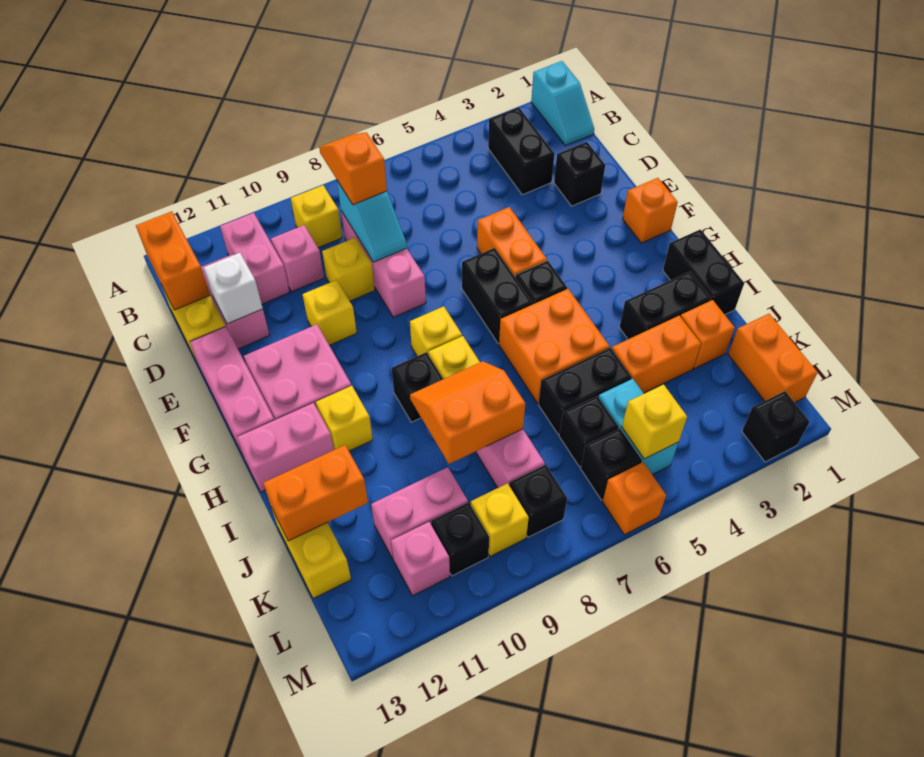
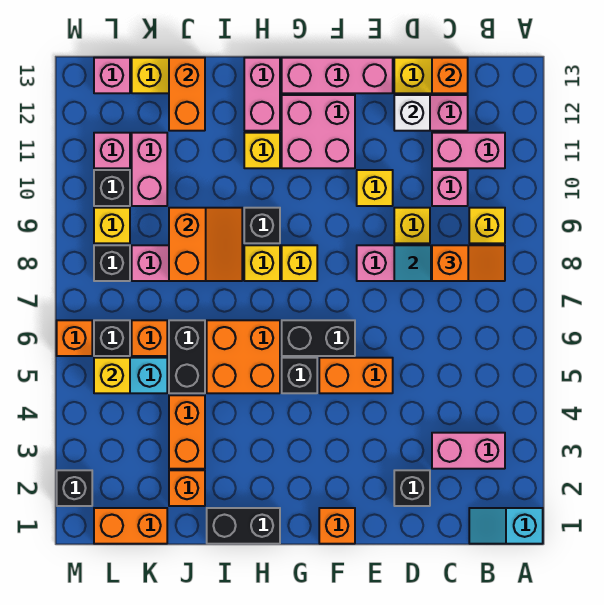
black brick B3:C3 level 1 -> pink brick B3:C3 level 1
orange brick B13:C13 level 2 -> orange brick C13 level 2
black brick I2:I3 level 1 -> none
black brick K6 level 1 -> orange brick K6 level 1
none -> pink brick L13 level 1

